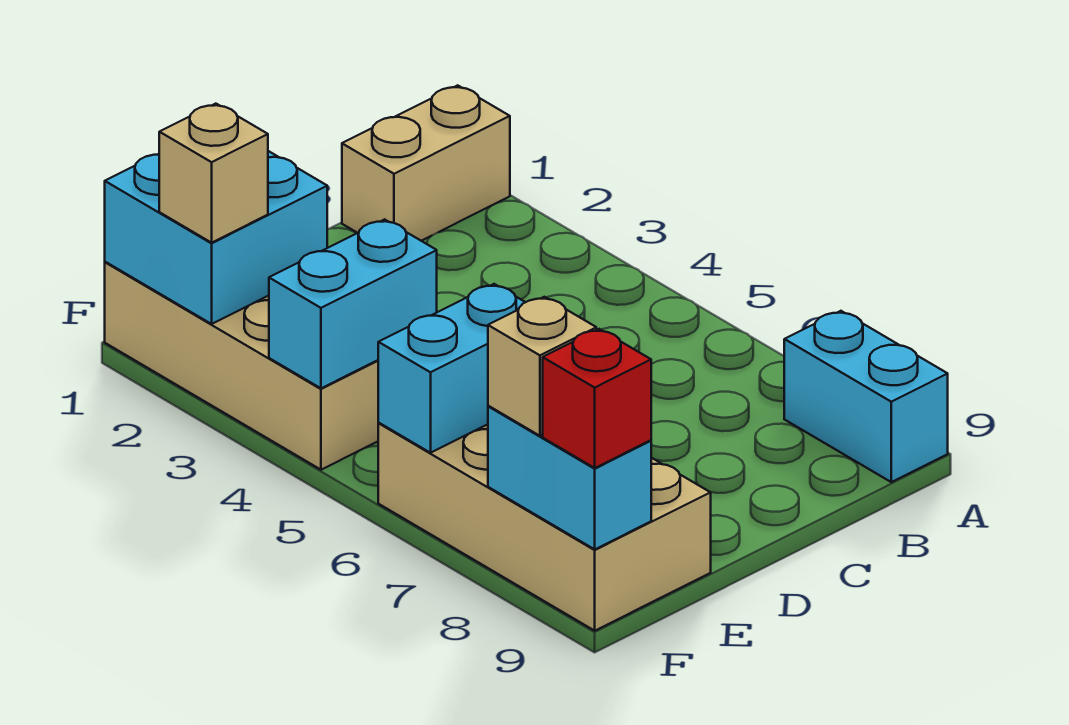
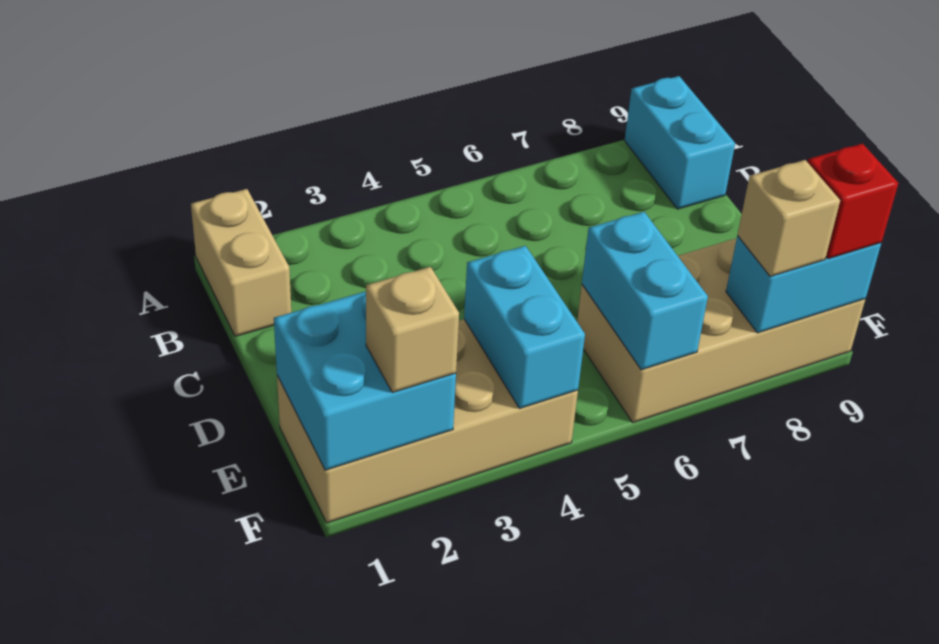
cyan brick A8:A9 level 1 -> cyan brick A9:B9 level 1

